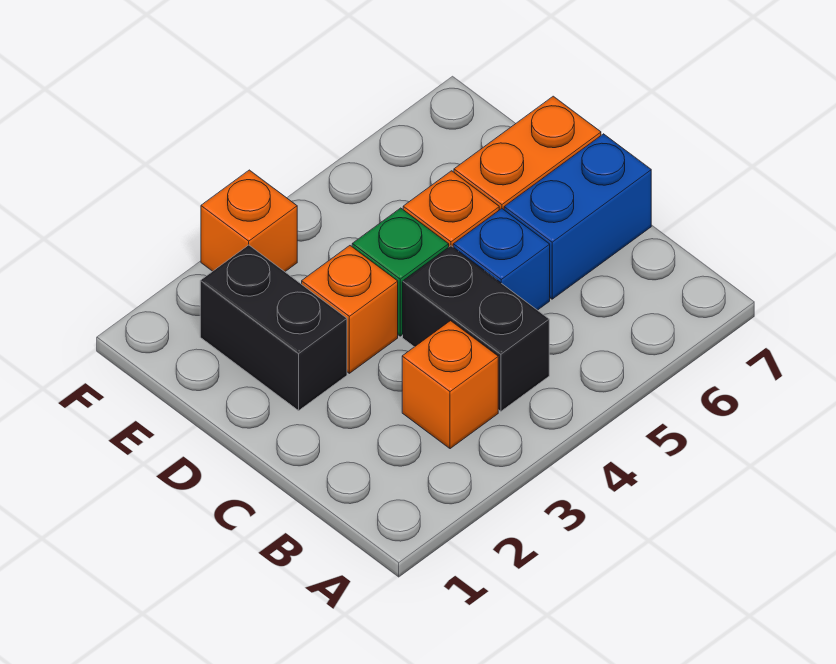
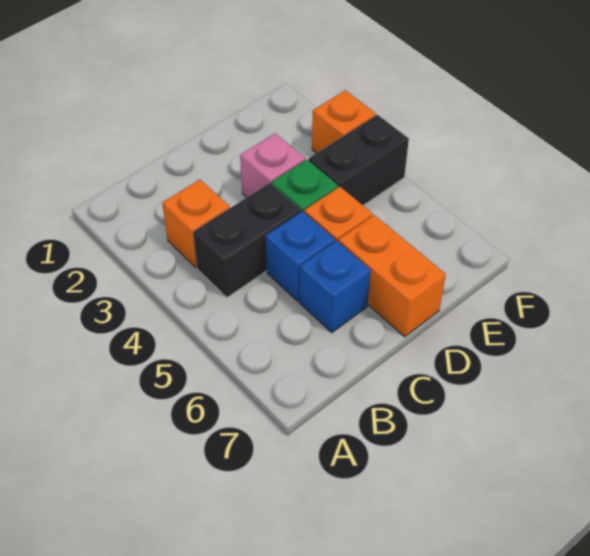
blue brick C6:C7 level 1 -> blue brick C6 level 1
black brick D2:E2 level 1 -> black brick E4:F4 level 1
orange brick D3 level 1 -> pink brick D3 level 1

